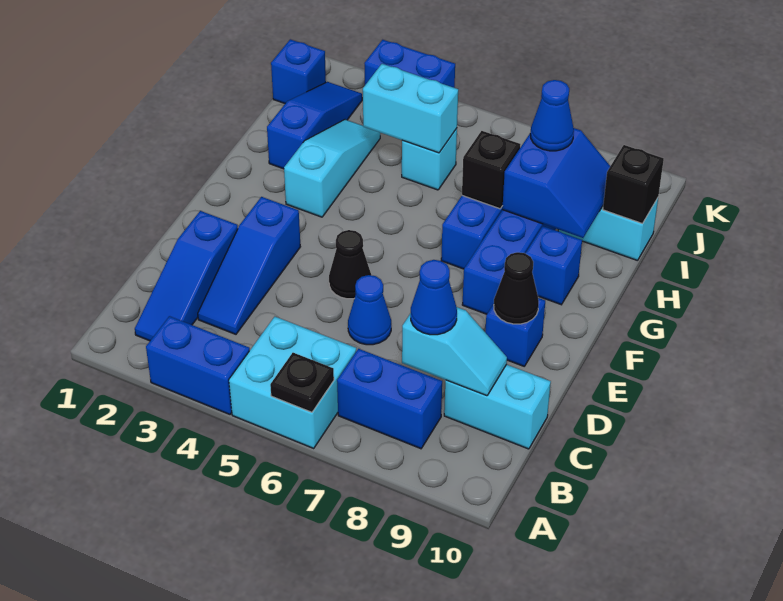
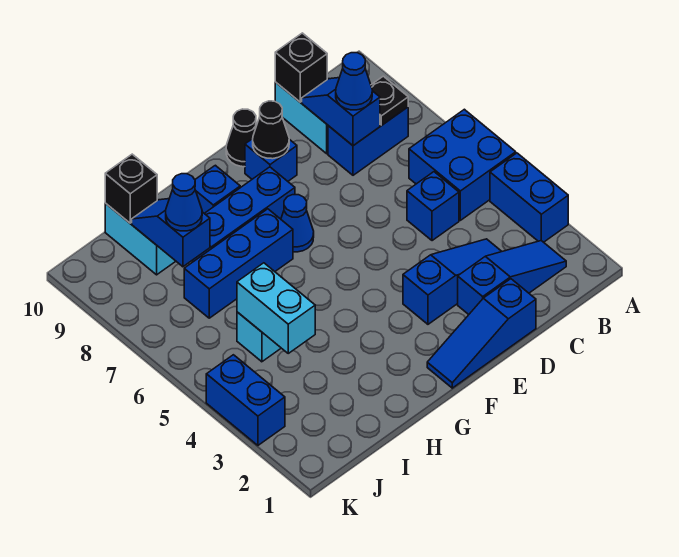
cyan brick A5:B6 level 1 -> blue brick A5:B6 level 1
black plate A6 level 2 -> black plate B8 level 2
blue brick B7:B8 level 1 -> blue brick B8:C8 level 1
cyan slope C8:C9 level 2 top 8 -> blue slope C8:C9 level 2 top 8
blue cone D6 level 1 -> blue cone F7 level 1
black cone E5 level 1 -> black cone E10 level 1
cyan slope G3:I3 level 1 top G -> none
blue slope H2:J2 level 1 top H -> blue slope D1:F1 level 1 top D
black brick H7 level 2 -> black brick C10 level 2
blue slope H8:I9 level 2 top 8 -> blue slope I8:I9 level 2 top 8
blue brick J1 level 1 -> blue brick C5 level 1

